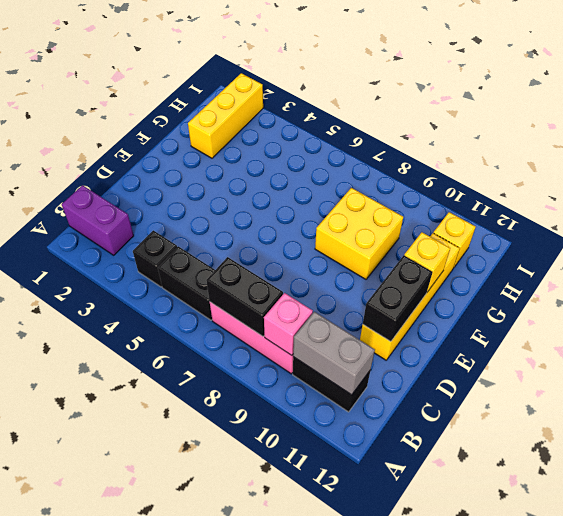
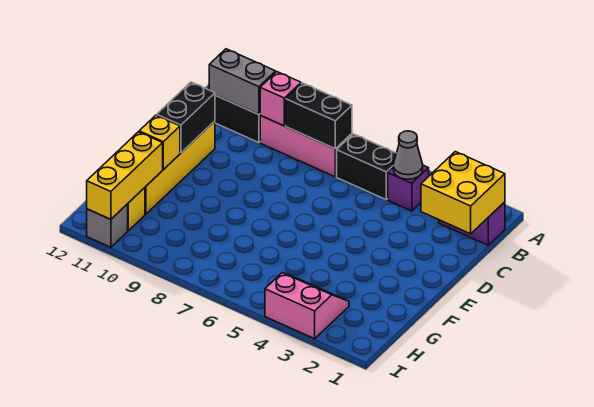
black brick B4 level 1 -> purple brick B4 level 1
none -> grey cone B4 level 2
yellow brick F8:G9 level 1 -> yellow brick B1:C2 level 2
yellow brick G2:I2 level 1 -> yellow brick G11:I11 level 2
none -> pink slope H3:I4 level 1 top I
none -> grey brick I11 level 1

